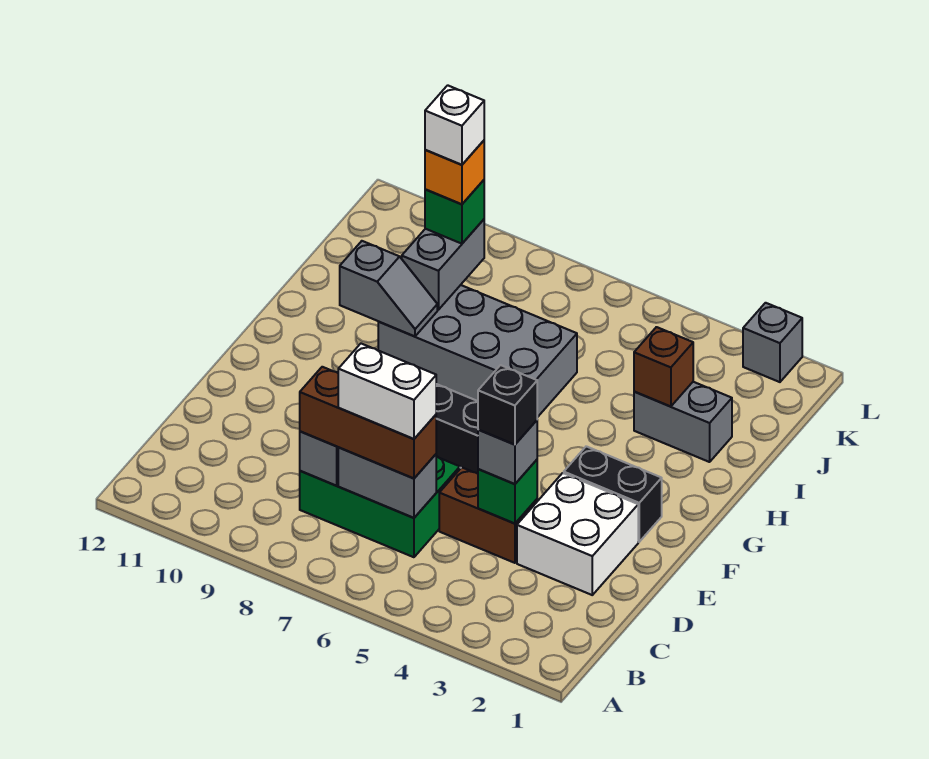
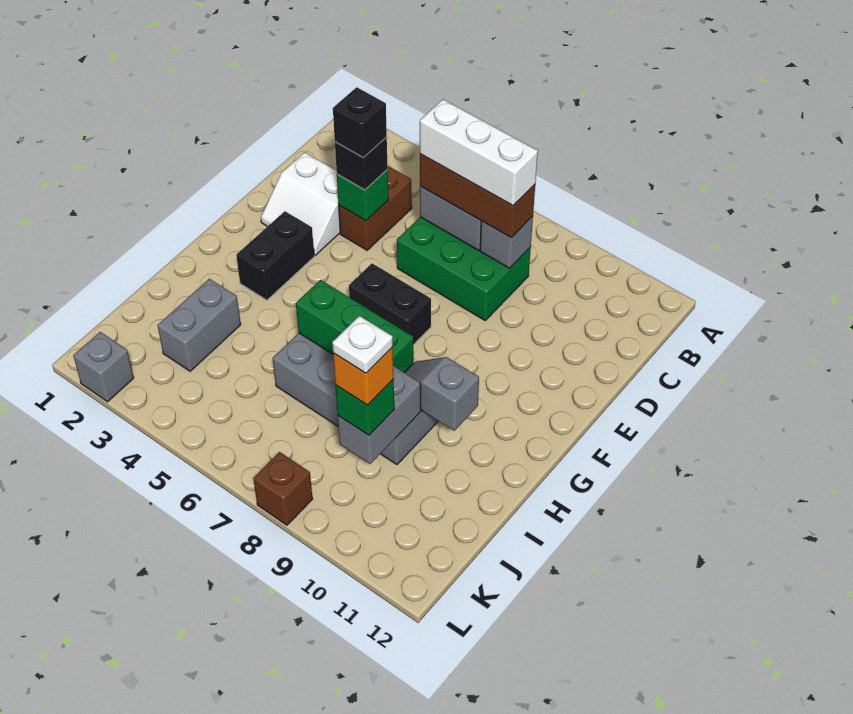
white brick C6:C7 level 4 -> white brick C6:C8 level 4
white brick D2:E3 level 1 -> white slope D2:E3 level 1 top D
brown brick D4:D5 level 1 -> brown brick C4:D4 level 1
grey brick D4 level 3 -> black brick D4 level 3
black brick F2:F3 level 1 -> black brick F3:G3 level 1
none -> green brick H6:H8 level 2
grey brick I2:I3 level 1 -> grey brick I3:J3 level 1
brown brick I3 level 2 -> brown brick L8 level 1
white brick J9 level 5 -> white plate J9 level 5

